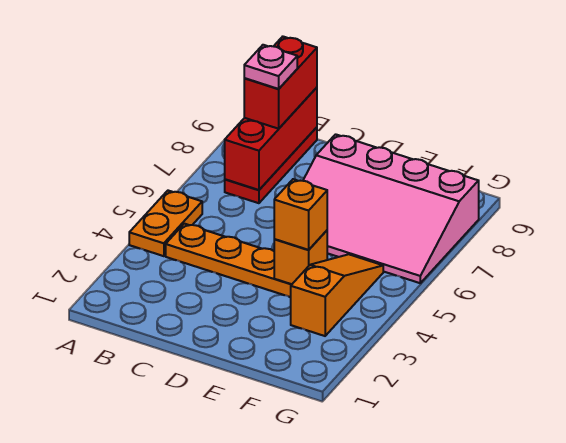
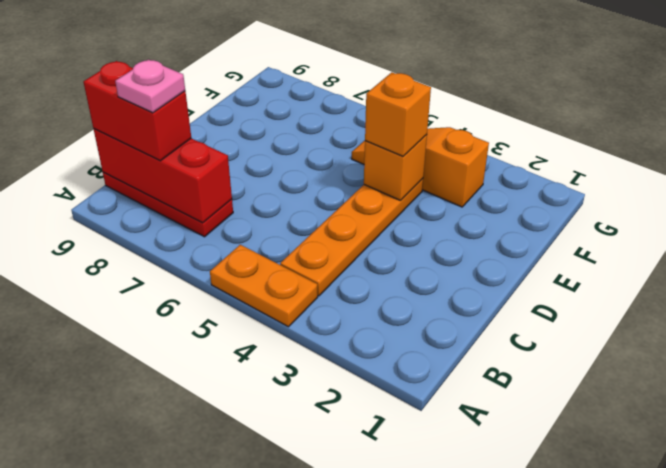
pink slope D6:G8 level 1 top 8 -> none

